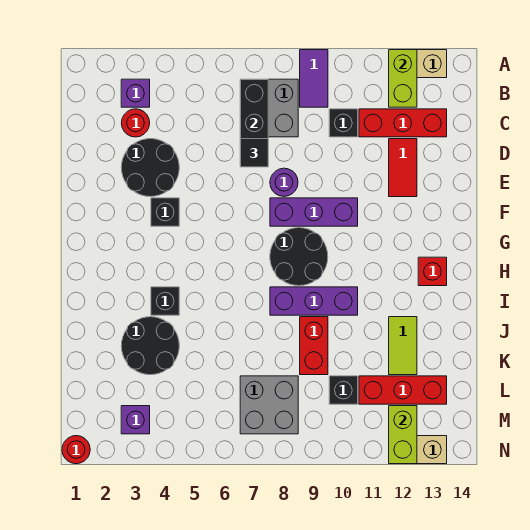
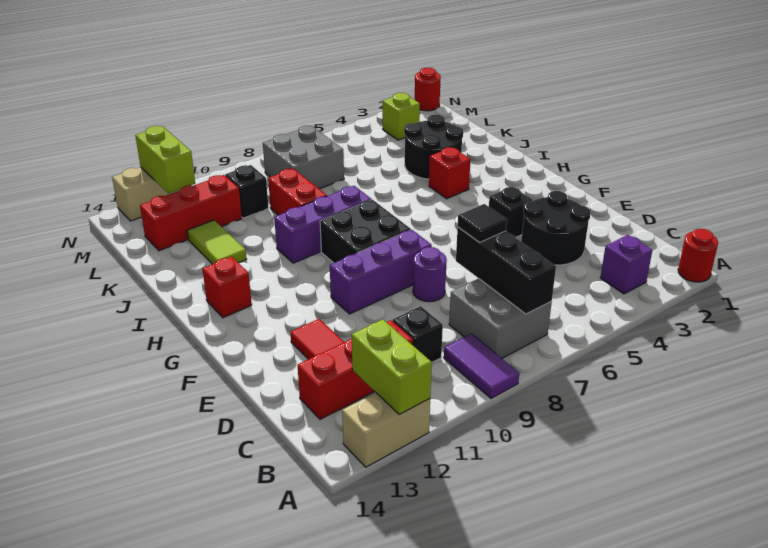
red round brick C3 level 1 -> red round brick A1 level 1
black round brick G8:H9 level 1 -> black brick G8:H9 level 1
black brick I4 level 1 -> red brick I4 level 1
purple brick M3 level 1 -> lime brick M3 level 1

